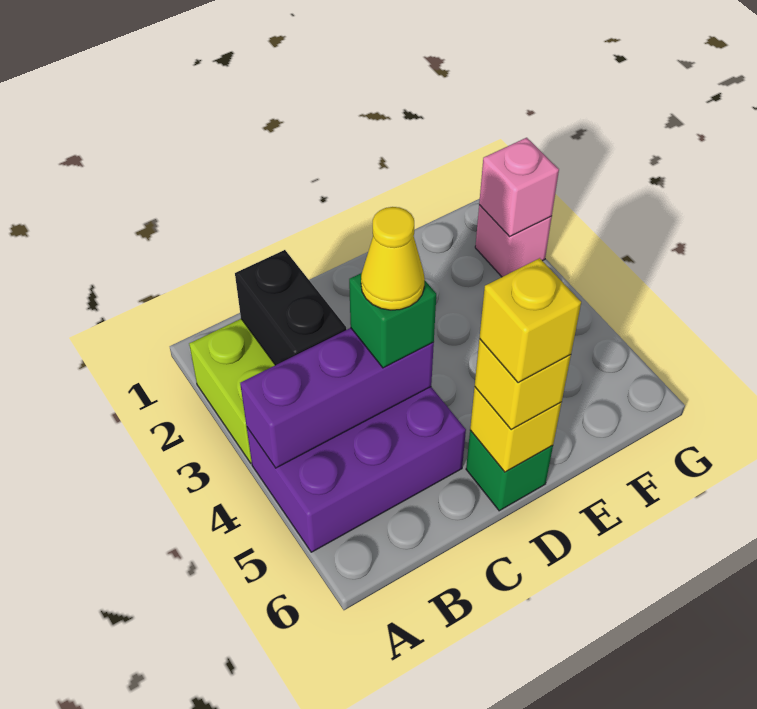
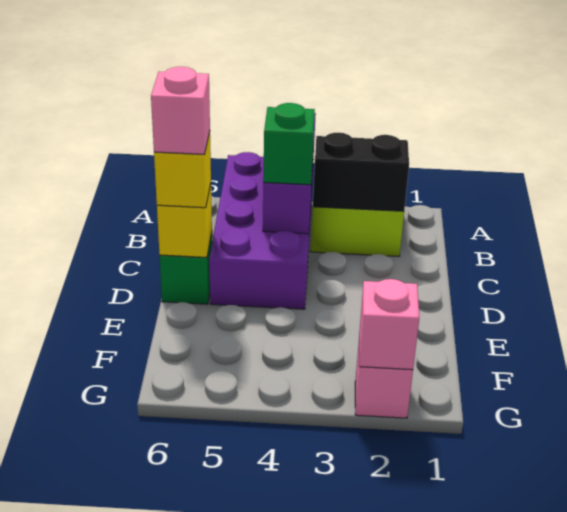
purple brick A4:C5 level 1 -> purple brick A4:D5 level 1
yellow cone C4 level 4 -> none
yellow brick D6 level 4 -> pink brick D6 level 4

